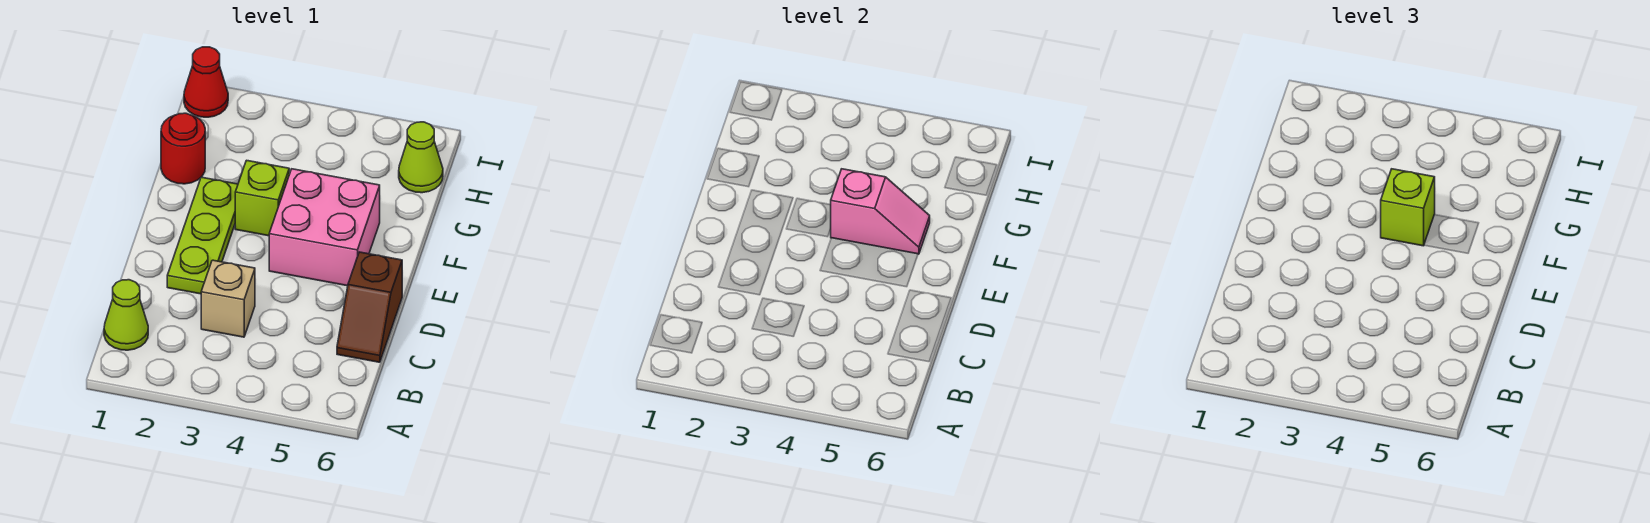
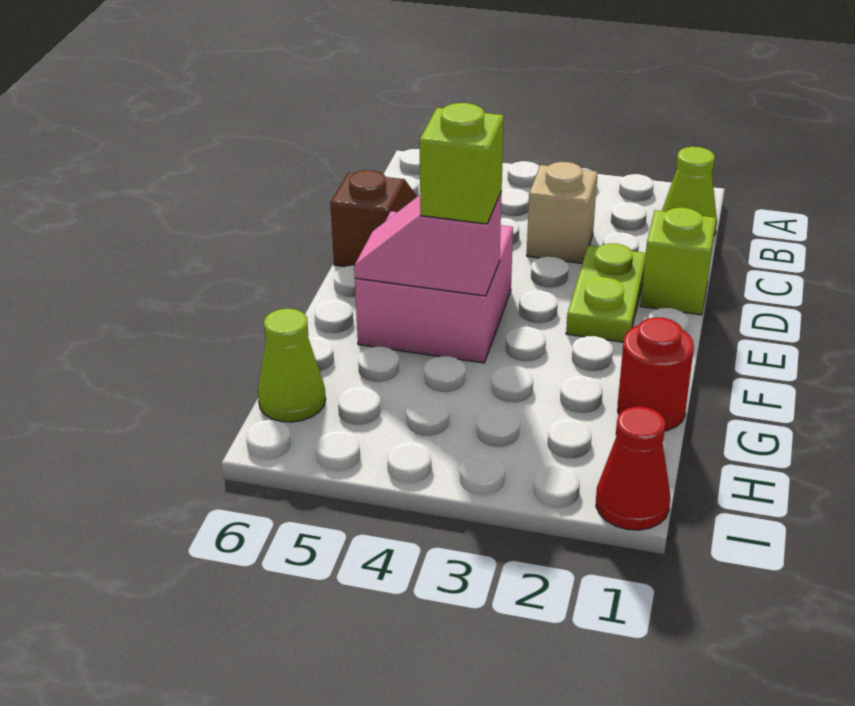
lime plate D2:F2 level 1 -> lime plate D2:E2 level 1
lime brick F3 level 1 -> lime brick D1 level 1

